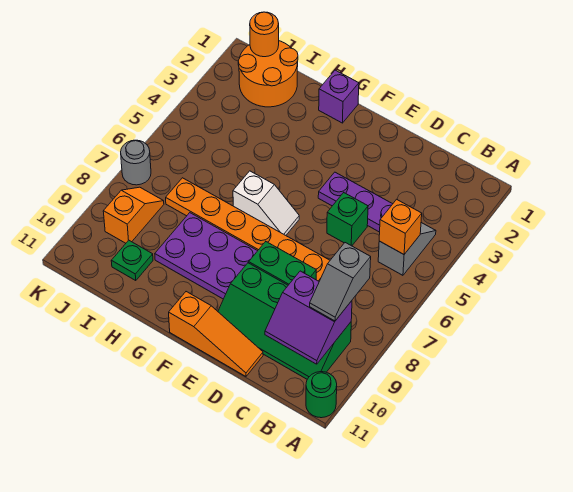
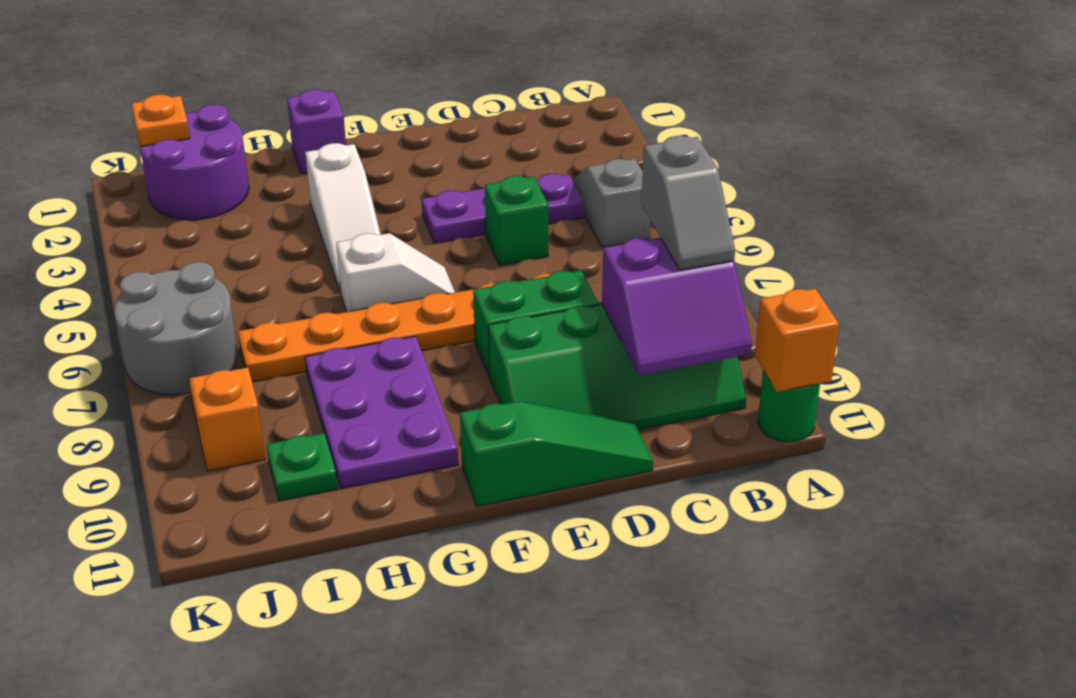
orange brick B5 level 2 -> orange brick A11 level 2
orange slope D11:F11 level 1 top F -> green slope D11:F11 level 1 top F
purple plate F8:H9 level 1 -> purple plate G8:H10 level 1
none -> white slope G3:G5 level 1 top 3
orange round brick I1:J2 level 1 -> purple round brick I1:J2 level 1
orange round brick J1 level 2 -> orange plate J1 level 2
grey round brick K7 level 1 -> grey round brick J6:K7 level 1

